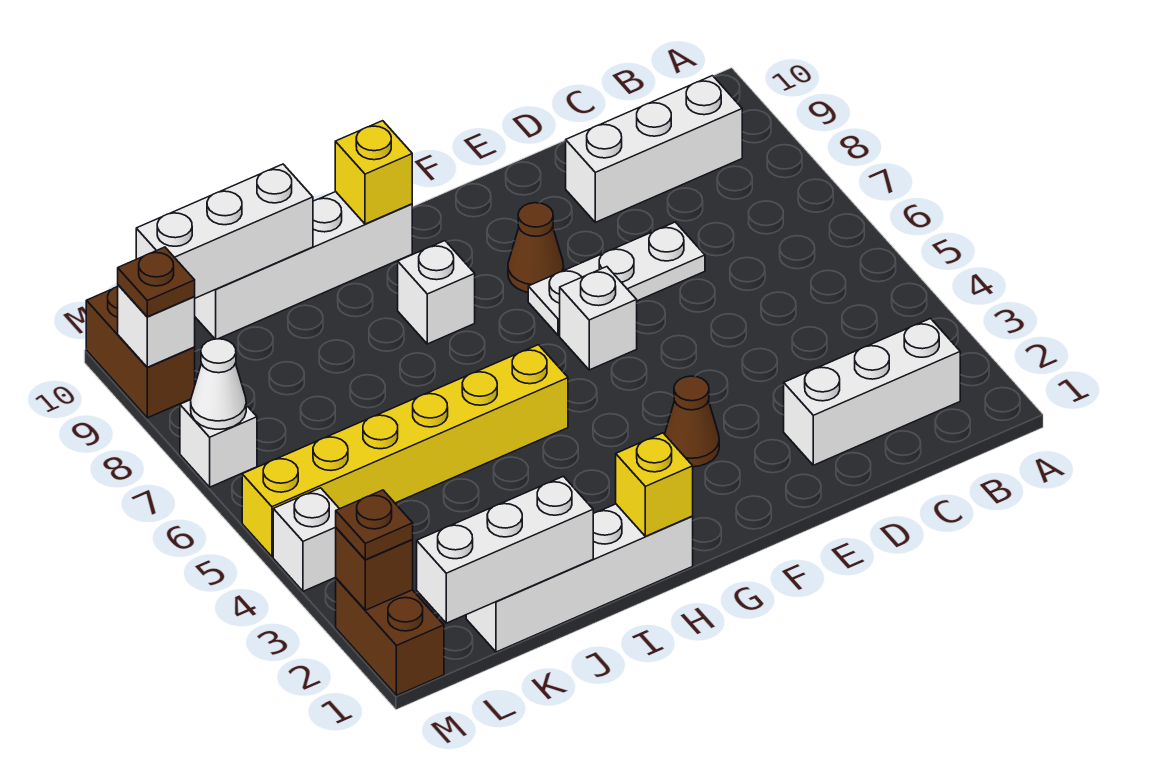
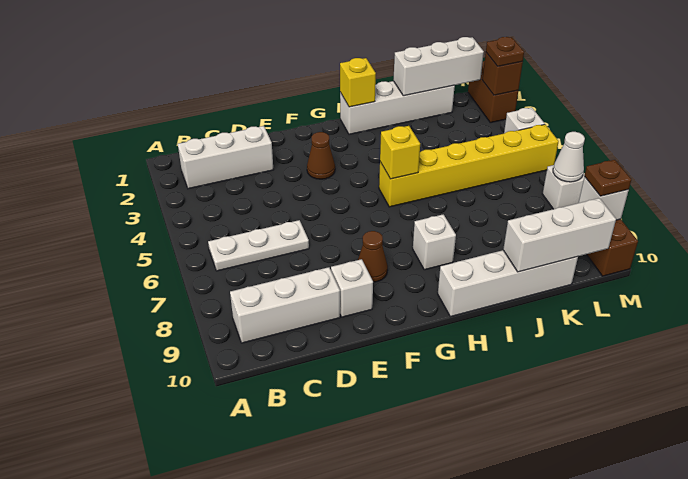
white plate D7:F7 level 1 -> white plate B6:D6 level 1
white brick F6 level 1 -> white brick E9 level 1
yellow brick H10 level 2 -> yellow brick H5 level 2

